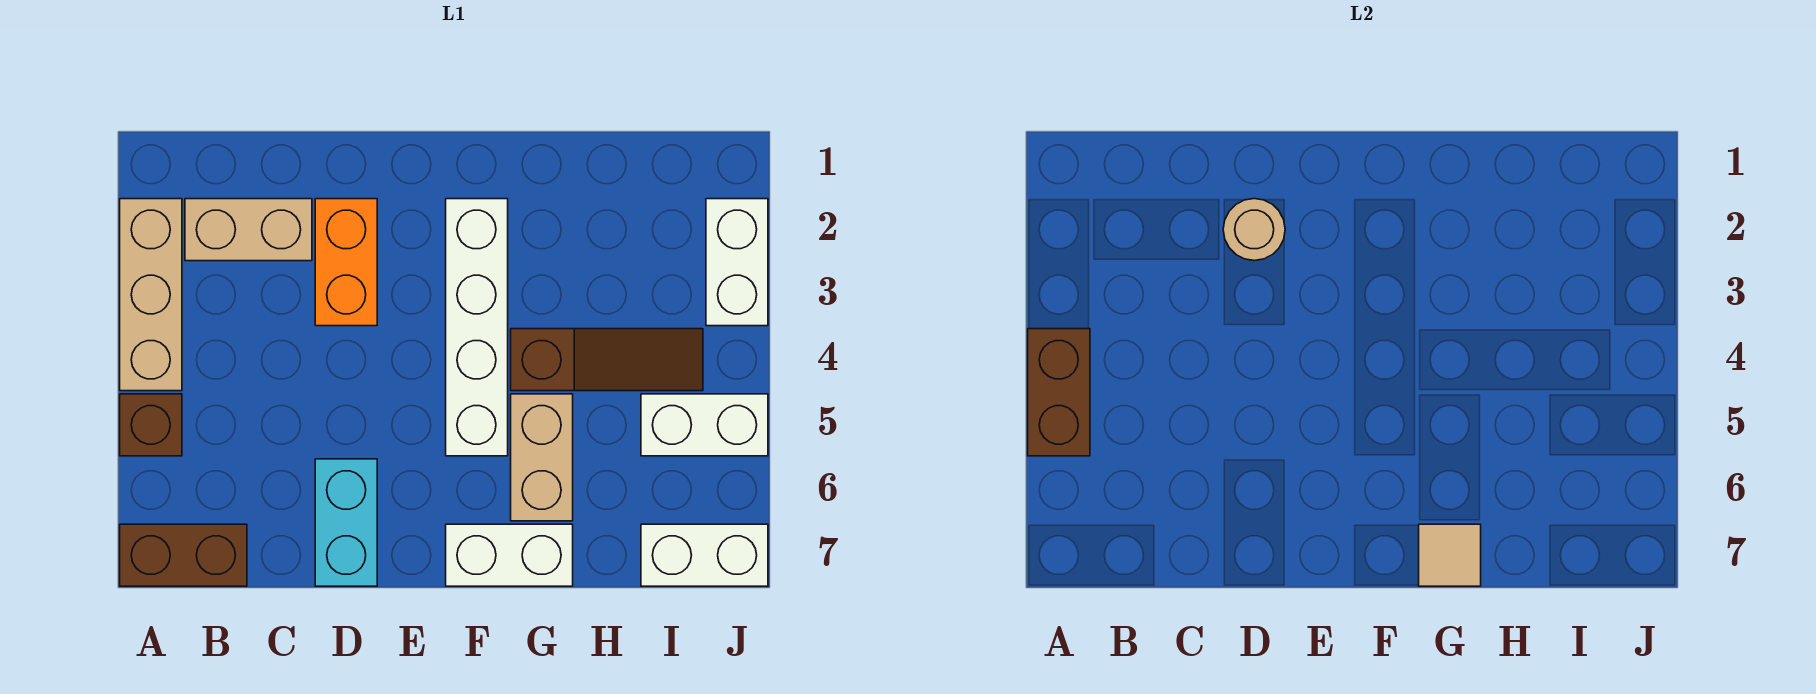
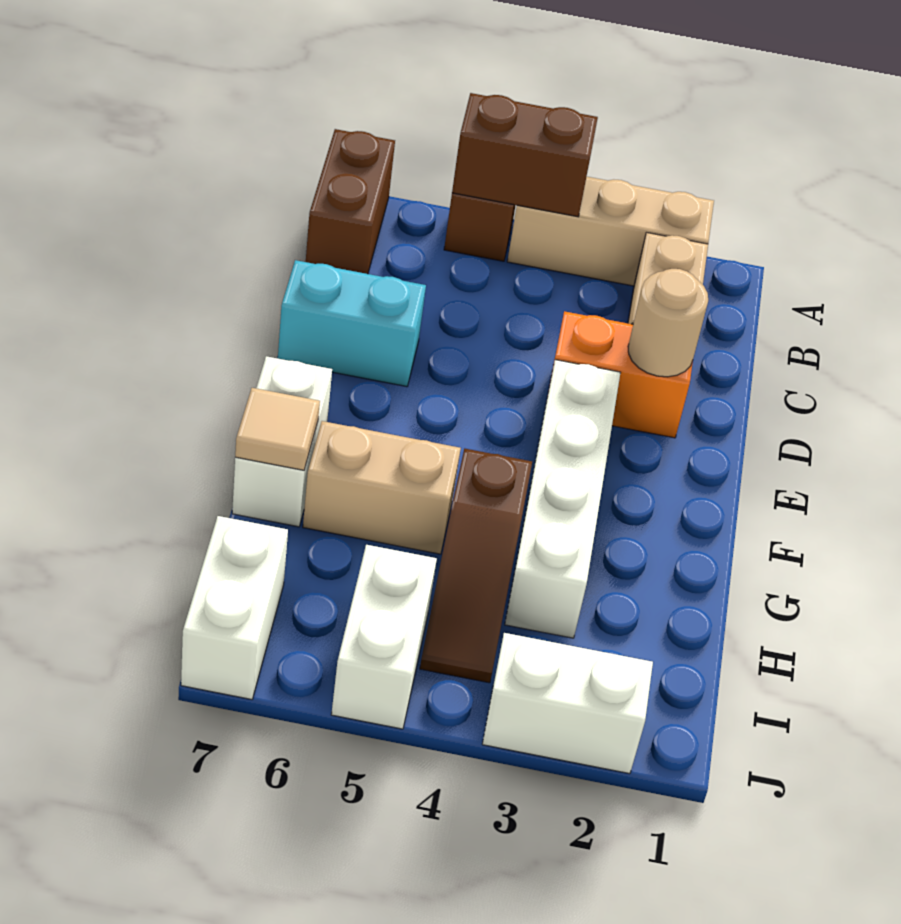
white brick F2:F5 level 1 -> white brick E3:H3 level 1

